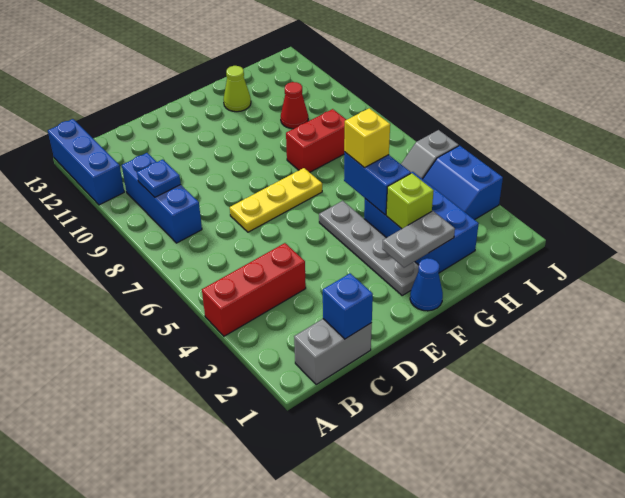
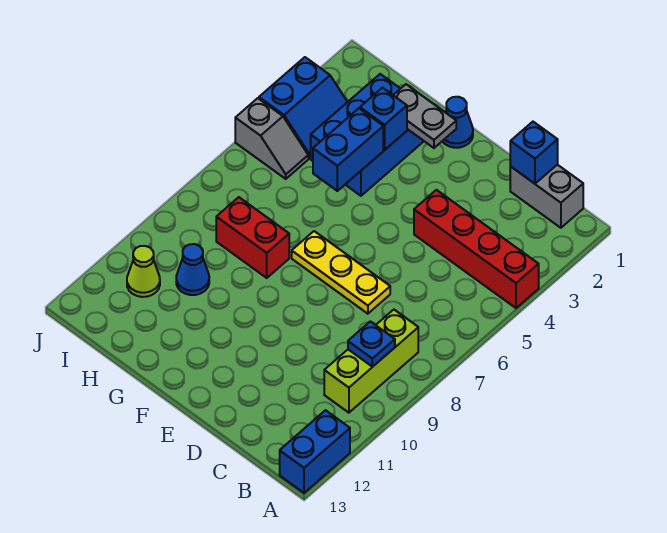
red brick A4:C4 level 1 -> red brick A4:D4 level 1
blue brick A11:A13 level 1 -> blue brick A12:A13 level 1
blue brick B8:B10 level 1 -> lime brick B8:B10 level 1
grey plate F2:F5 level 1 -> none
lime brick G3 level 2 -> blue brick G3 level 2
yellow brick G5 level 3 -> none
lime cone G12 level 1 -> lime cone I11 level 1
red cone H10 level 1 -> blue cone H10 level 1

